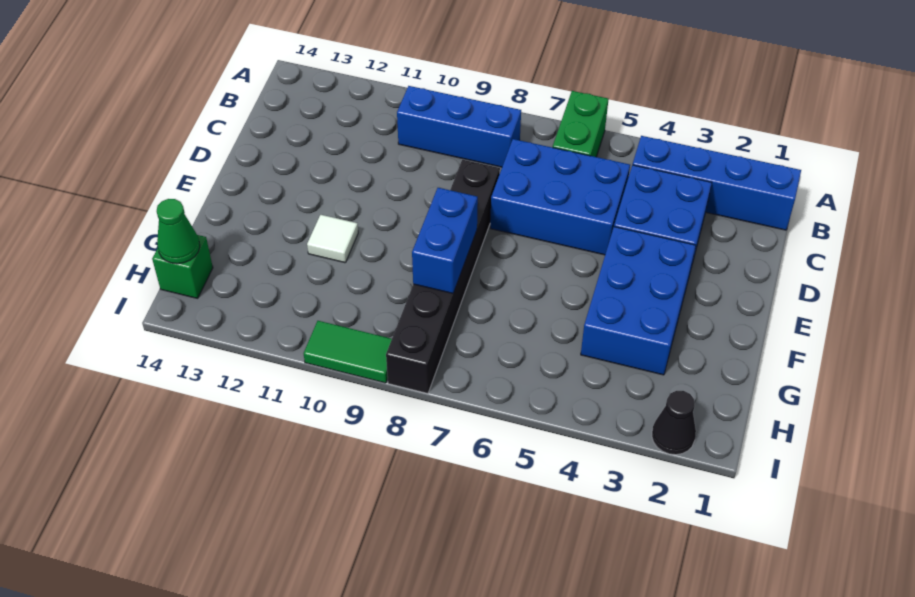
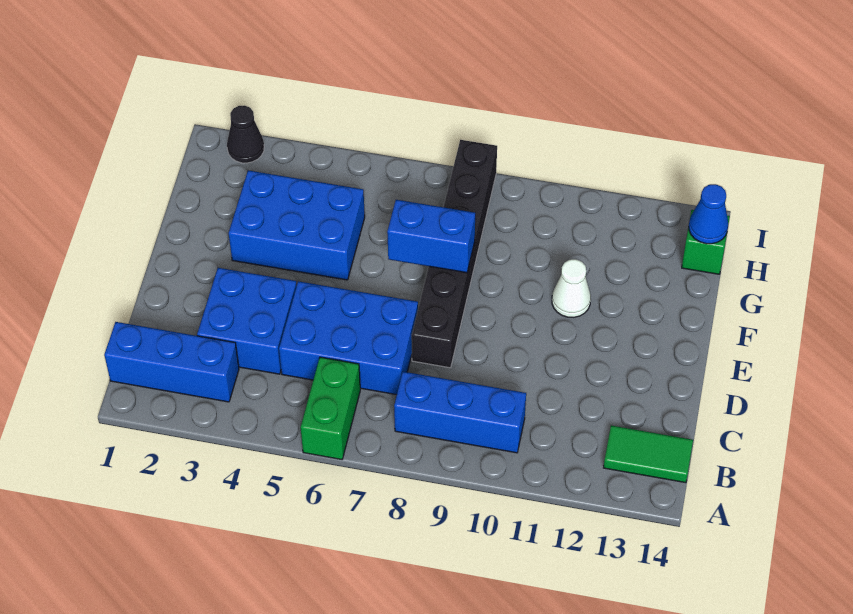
blue brick B1:B4 level 1 -> blue brick B1:B3 level 1
blue brick E3:G4 level 1 -> blue brick F3:G5 level 1
blue brick F8:G8 level 2 -> blue brick F7:F8 level 2
white tile F11 level 1 -> white cone F11 level 1
green cone H14 level 2 -> blue cone H14 level 2
green tile I9:I10 level 1 -> green tile B13:B14 level 1

